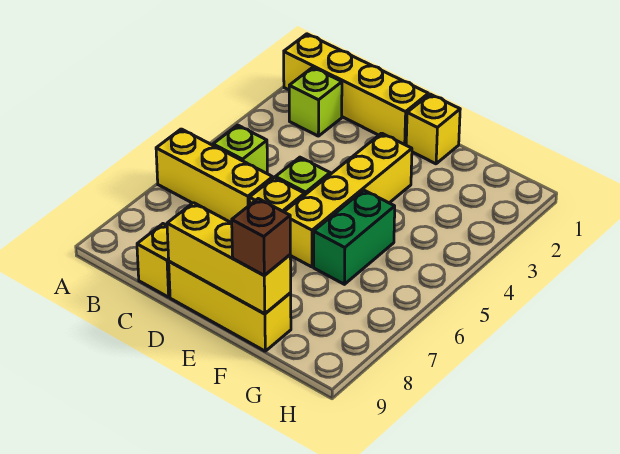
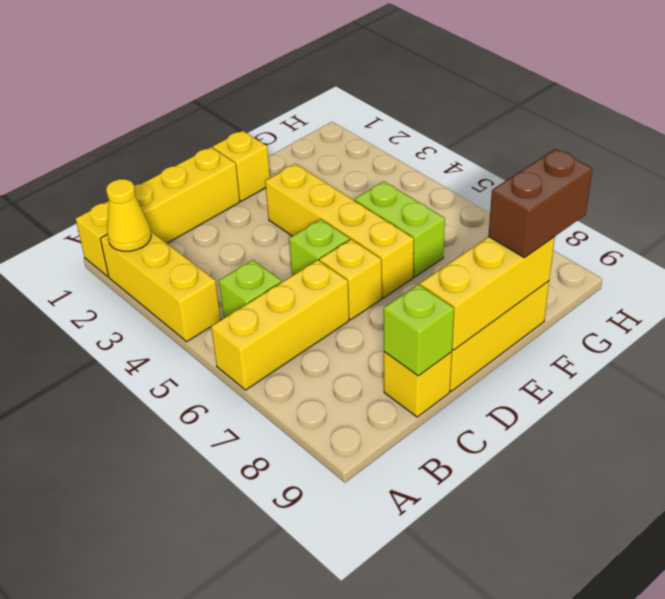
none -> yellow brick A2:A4 level 1
none -> yellow cone A2 level 2
lime brick B2 level 1 -> lime brick C9 level 2
green brick F5:F6 level 1 -> lime brick F5:F6 level 1
brown brick F9 level 3 -> brown brick F9:G9 level 3

